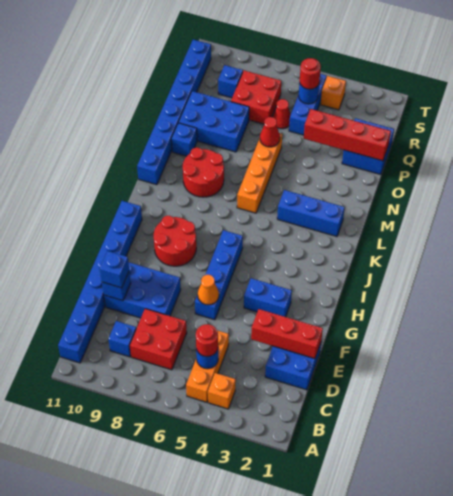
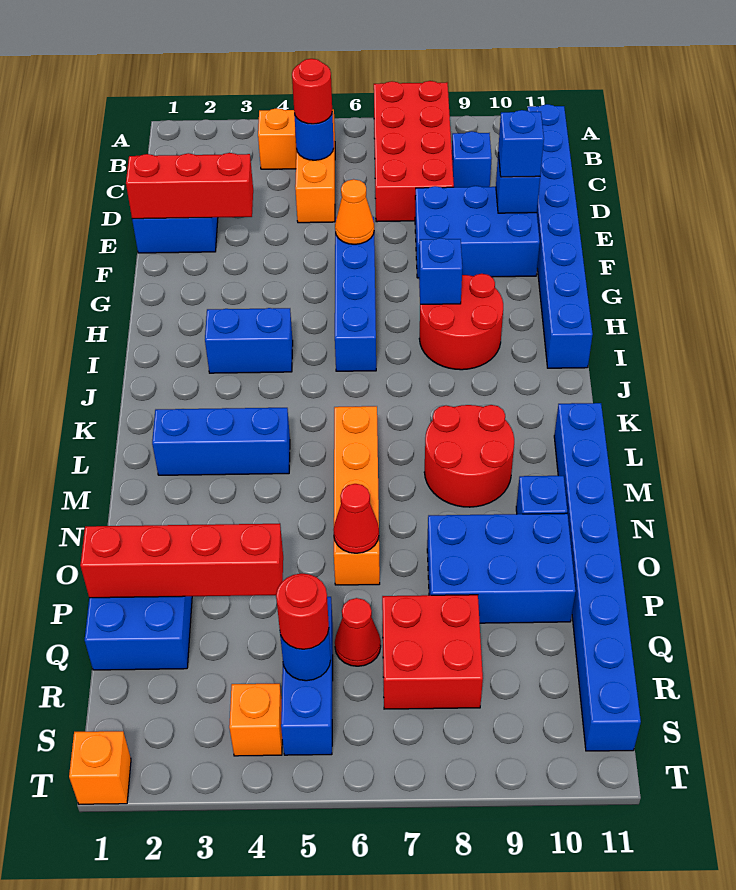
red brick C7:D8 level 1 -> red brick A7:D8 level 1
blue brick G3:G4 level 1 -> blue brick I3:I4 level 1
blue brick R9 level 1 -> blue brick H8 level 2
none -> orange brick T1 level 1

